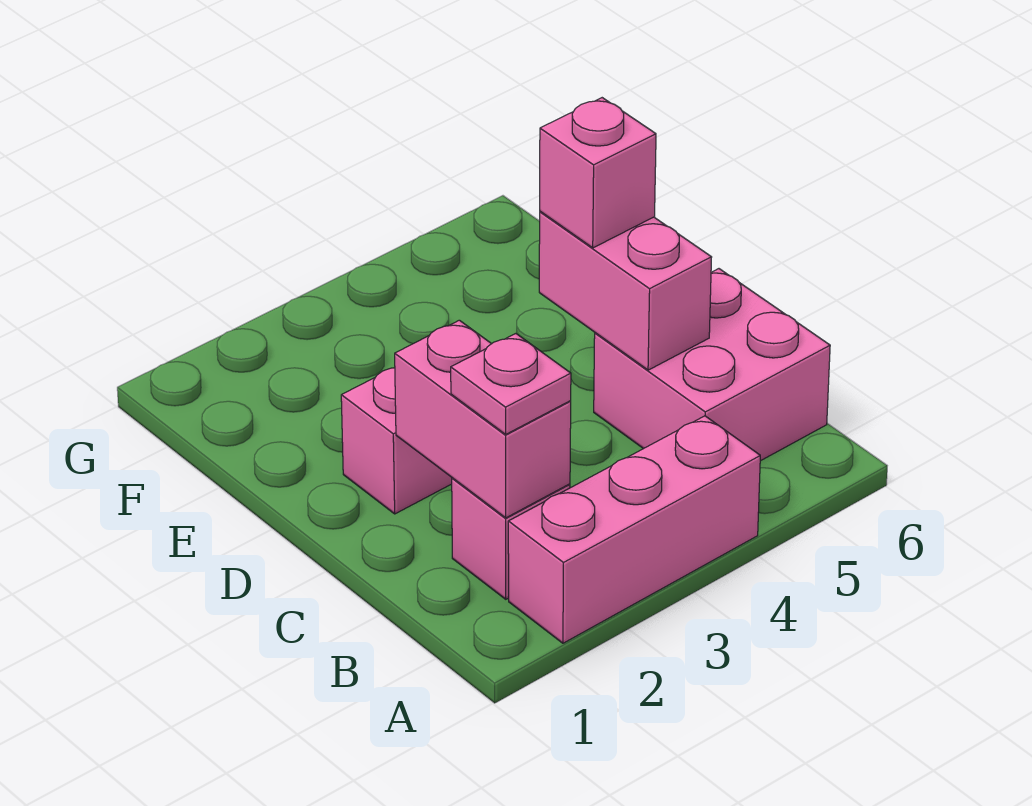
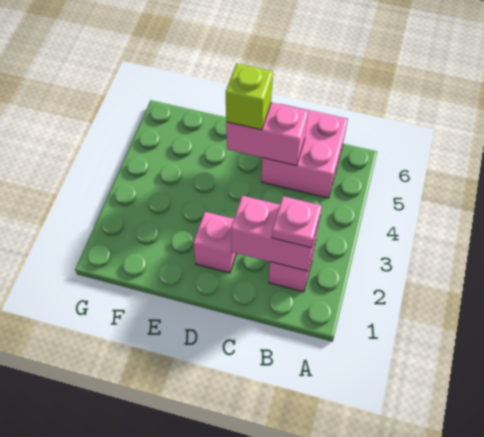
pink brick A2:A4 level 1 -> none
pink brick D5 level 3 -> lime brick D5 level 3

